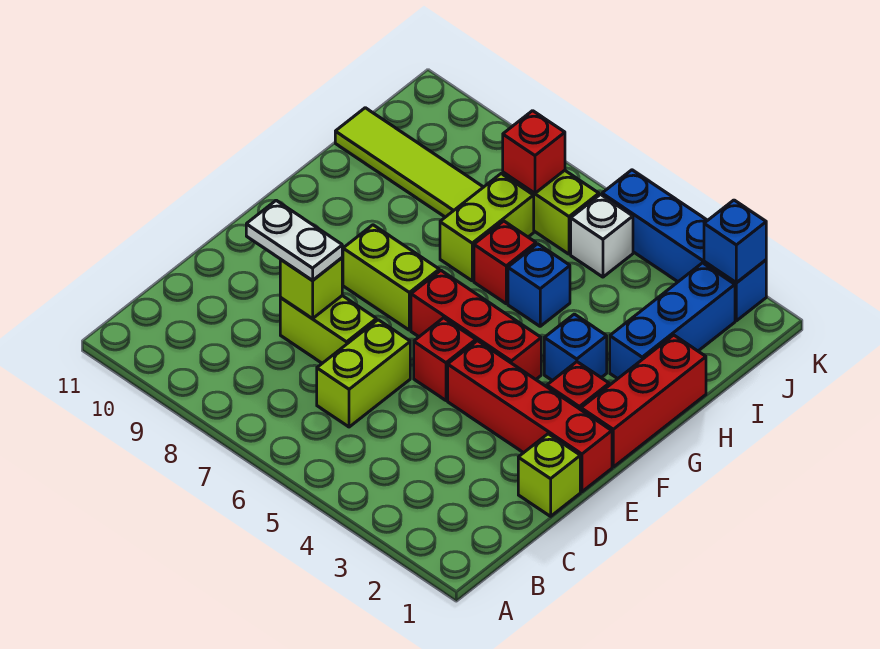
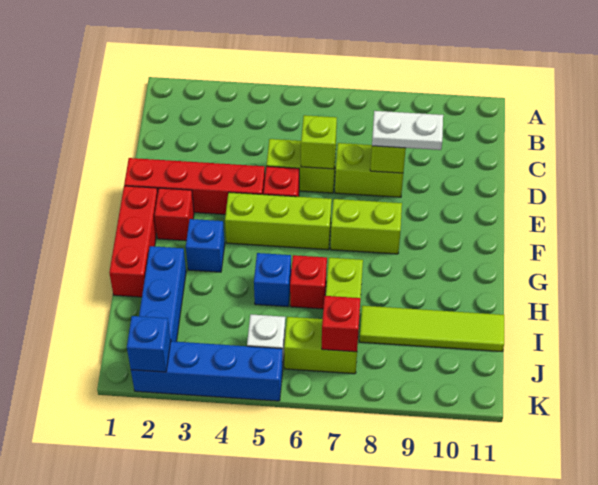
lime brick C6:D6 level 1 -> lime brick D5:D6 level 1
lime brick D1 level 1 -> lime brick D6 level 2
red brick F4:F6 level 1 -> lime brick F4:F6 level 1

